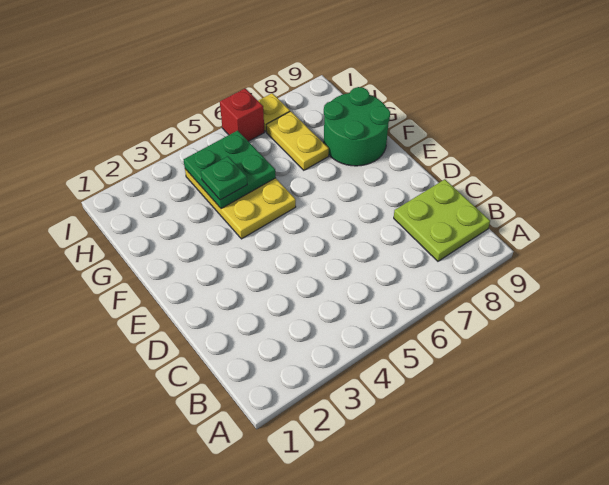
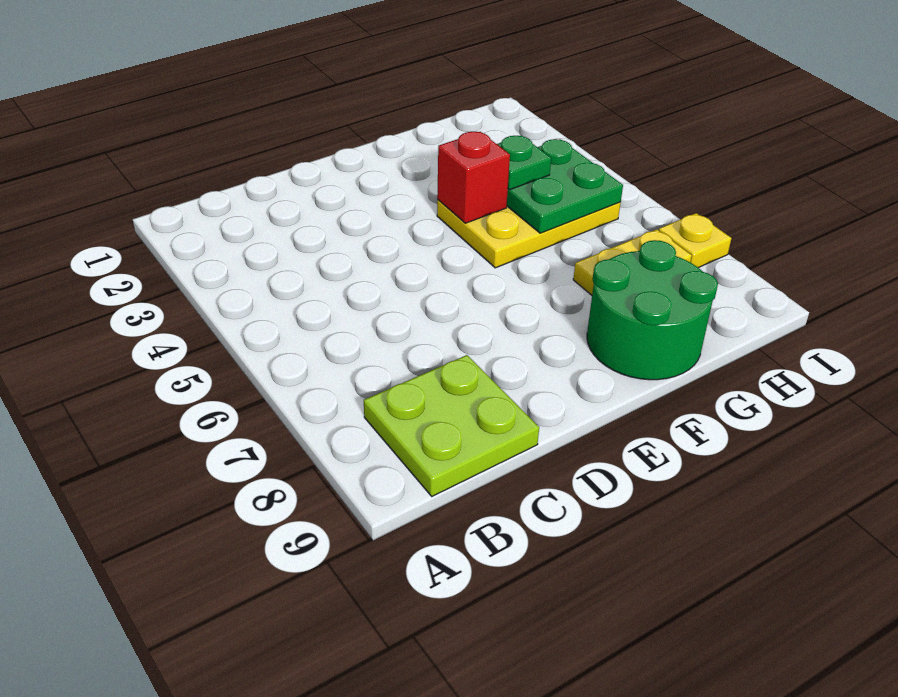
red brick I6 level 1 -> red brick F4 level 2

